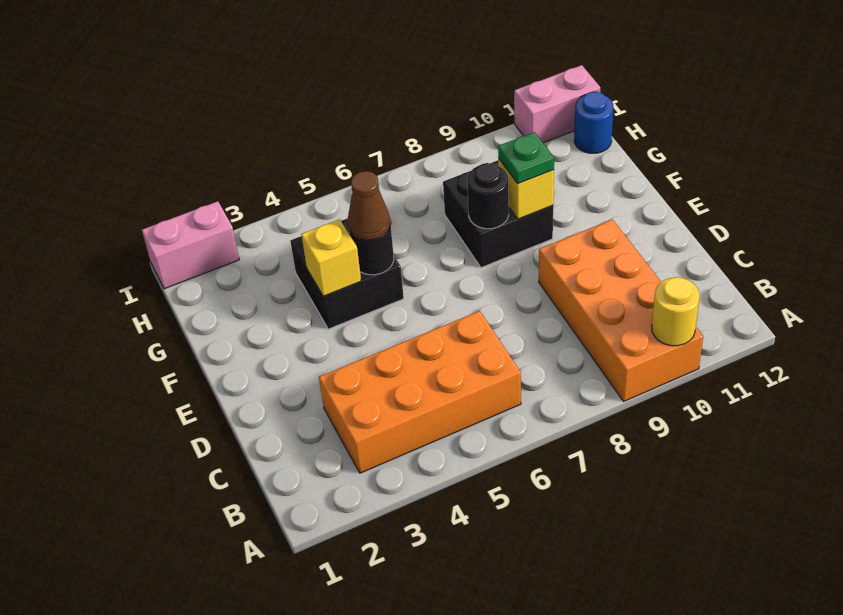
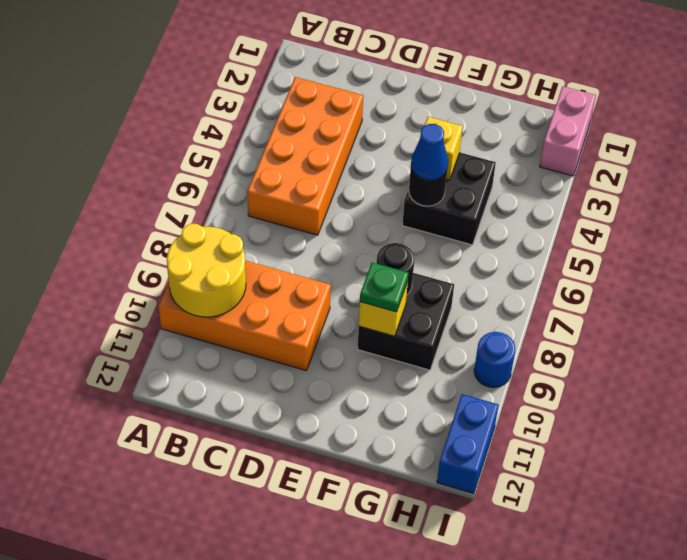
yellow round brick A10 level 2 -> yellow round brick A9:B10 level 2
brown cone F5 level 3 -> blue cone F5 level 3
blue round brick H12 level 1 -> blue round brick I9 level 1
pink brick I11:I12 level 1 -> blue brick I11:I12 level 1

